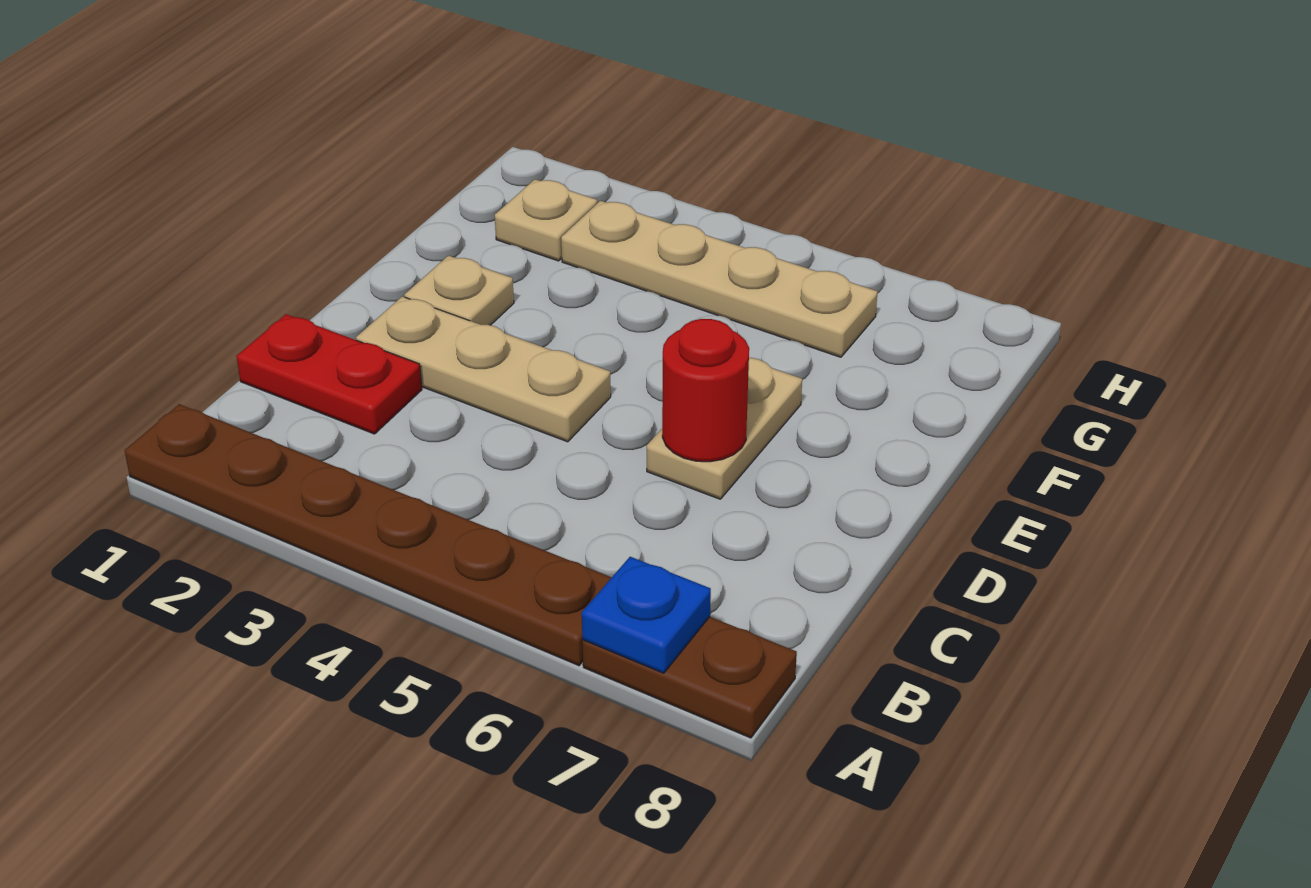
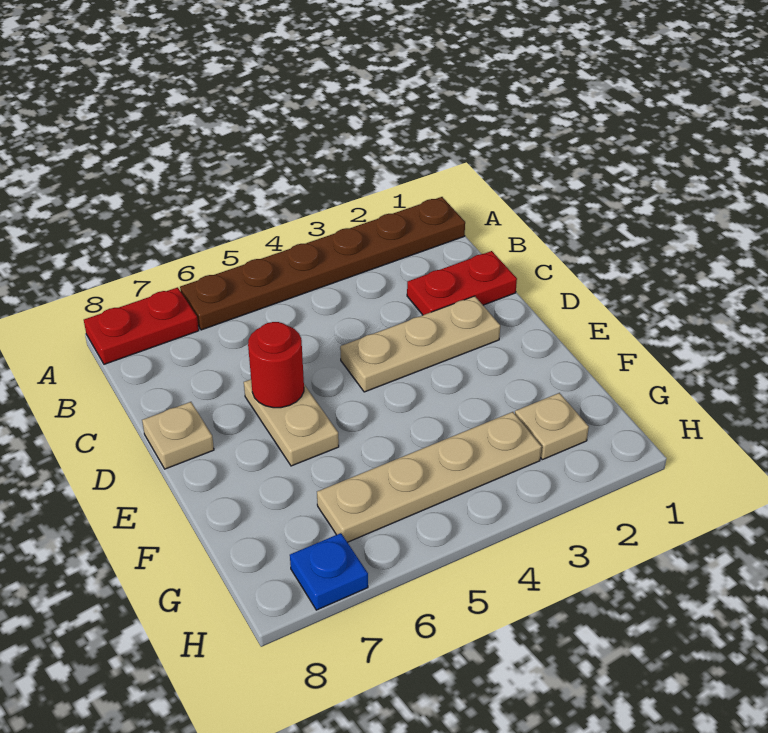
brown plate A7:A8 level 1 -> red plate A7:A8 level 1
blue plate A7 level 2 -> blue plate H7 level 1
tan plate E2 level 1 -> tan plate D8 level 1

